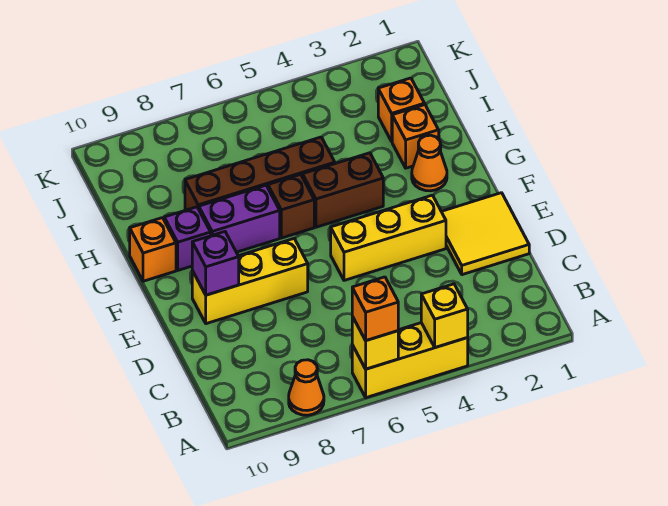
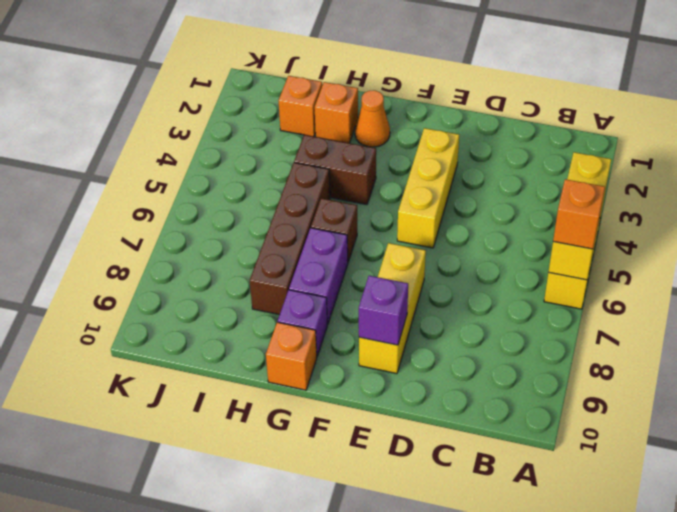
orange cone A8 level 1 -> none
yellow tile D1:E2 level 1 -> none
brown brick G4:G5 level 1 -> brown brick G4:H4 level 1

